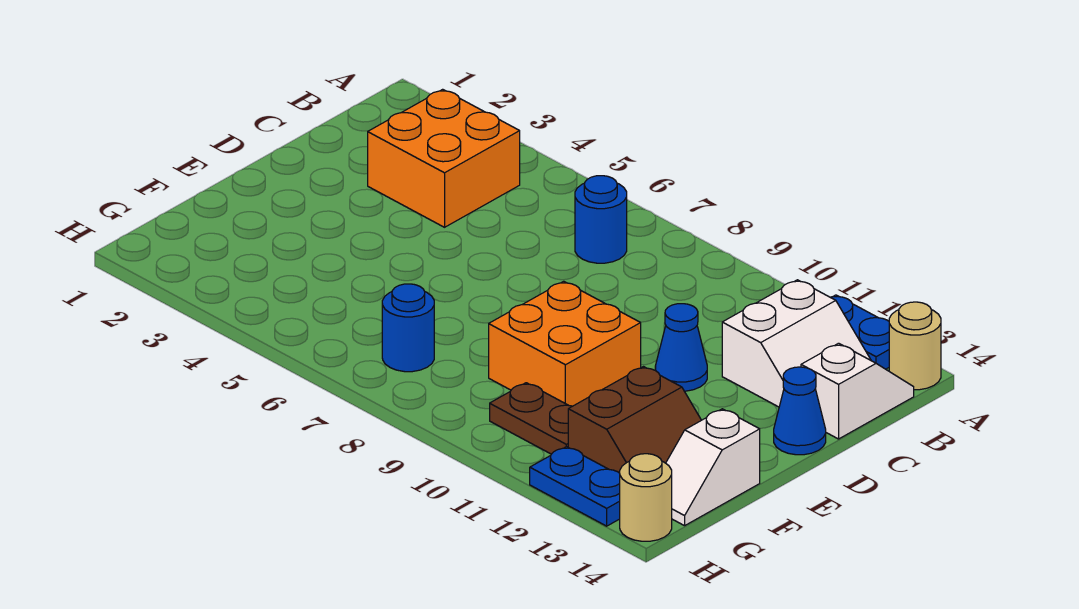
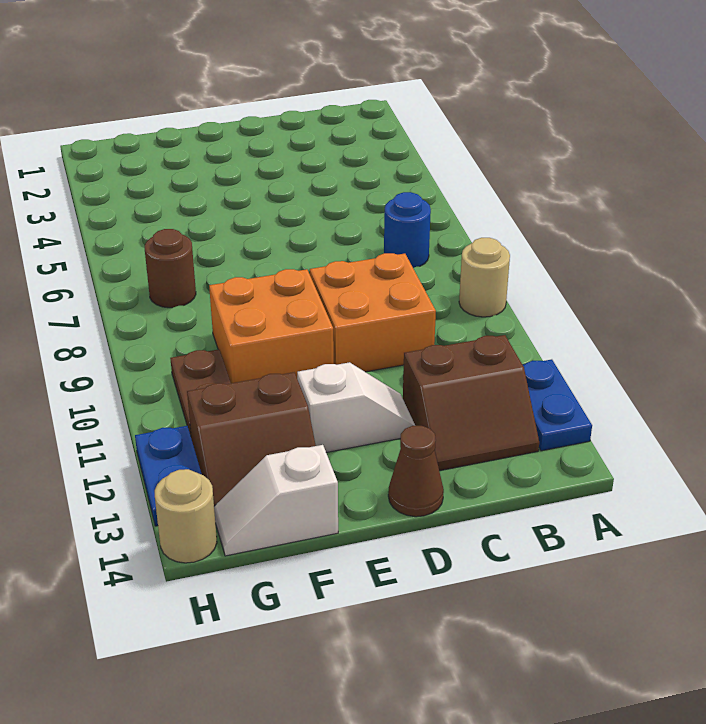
tan round brick A14 level 1 -> tan round brick A9 level 1
orange brick B3:C4 level 1 -> orange brick C9:D10 level 1
white slope B12:C13 level 1 top 12 -> brown slope B12:C13 level 1 top 12
white slope B14:C14 level 1 top C -> white slope D12:E12 level 1 top E
blue cone D11 level 1 -> none
blue cone D14 level 1 -> brown cone D14 level 1
blue round brick G7 level 1 -> brown round brick G7 level 1

